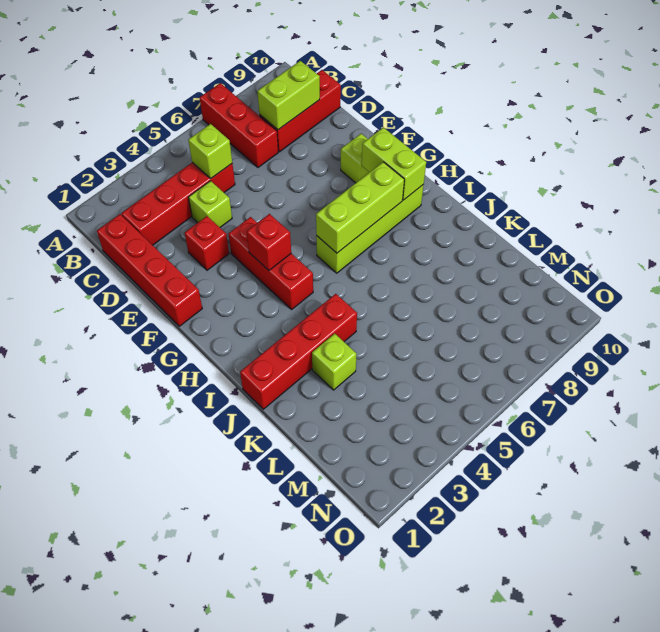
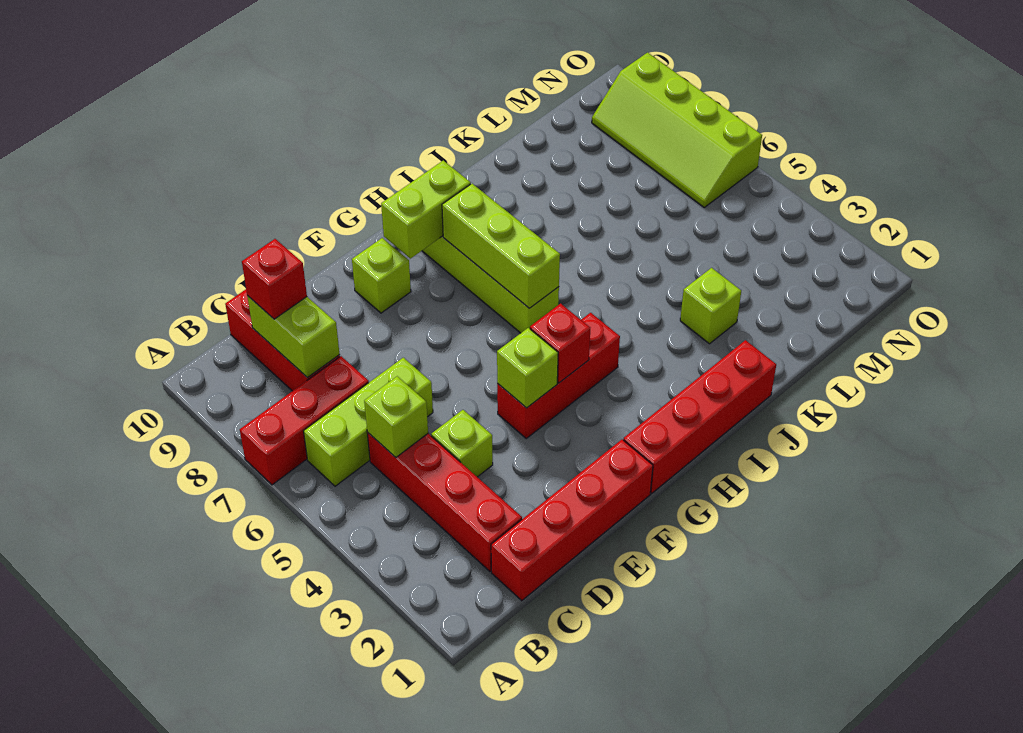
none -> lime brick B6:D6 level 1
red brick E3 level 1 -> red brick C9 level 3
none -> lime brick F4 level 2
red brick J1:J4 level 1 -> red brick G1:J1 level 1
none -> lime slope N6:O9 level 1 top O

